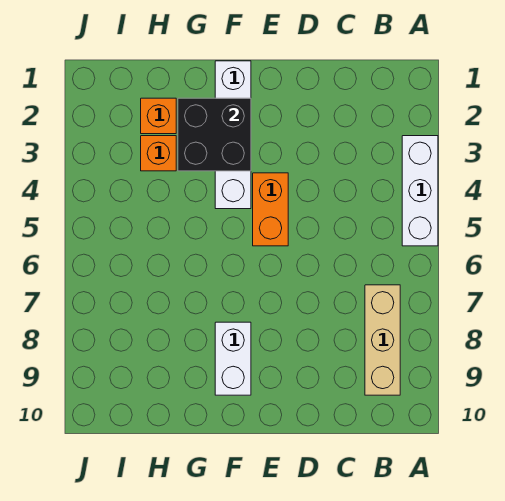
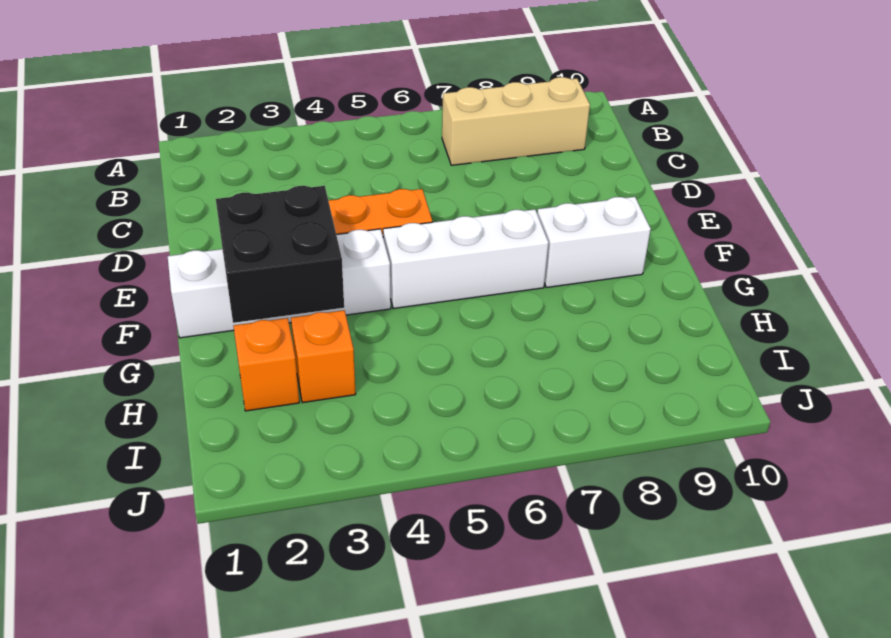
white brick A3:A5 level 1 -> white brick F5:F7 level 1

